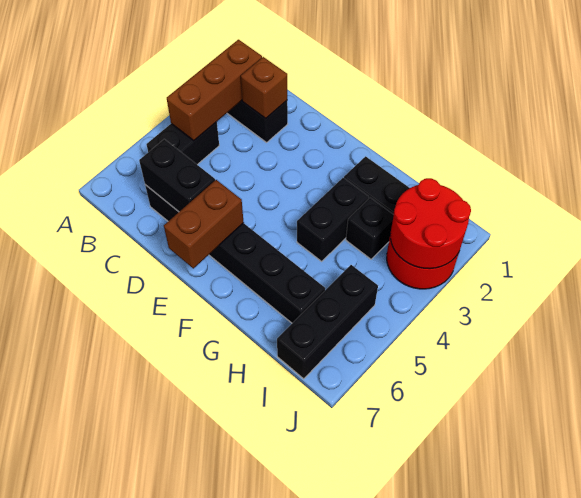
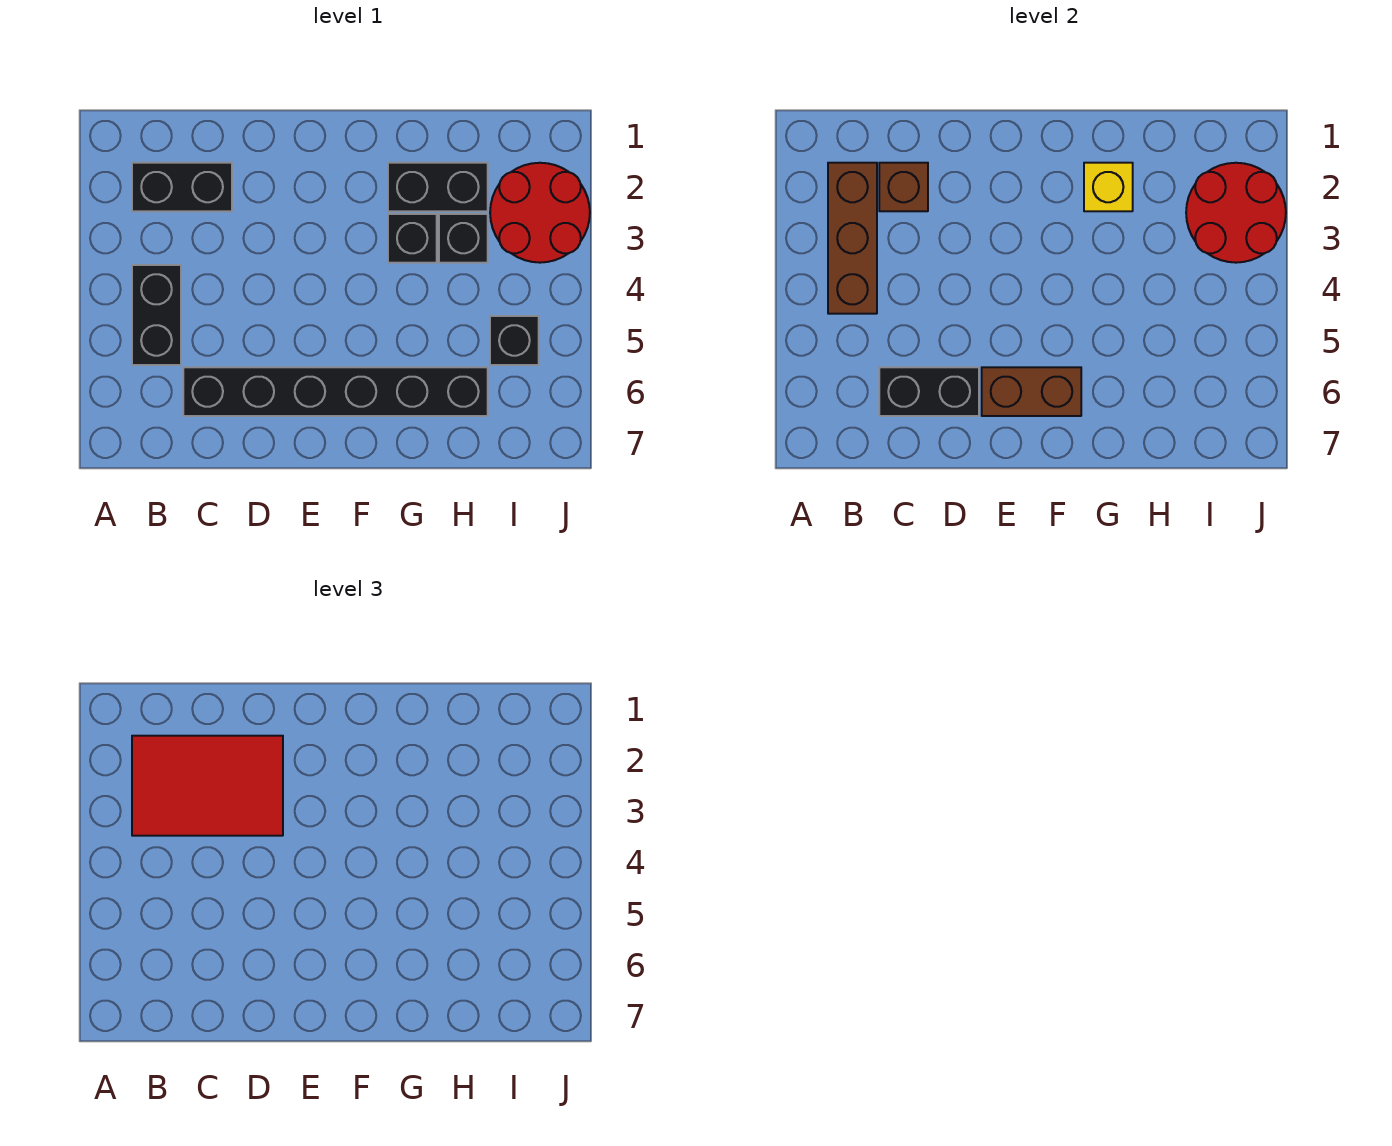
none -> red tile B2:D3 level 3
brown brick E6:E7 level 2 -> brown brick E6:F6 level 2
none -> yellow brick G2 level 2
black brick G3:G4 level 1 -> black brick G3 level 1
black brick I5:I7 level 1 -> black brick I5 level 1

